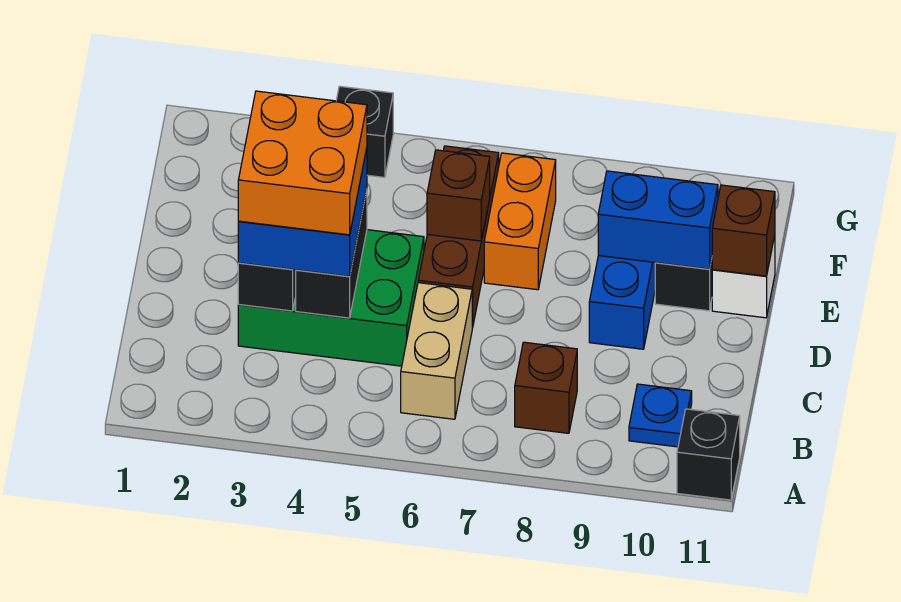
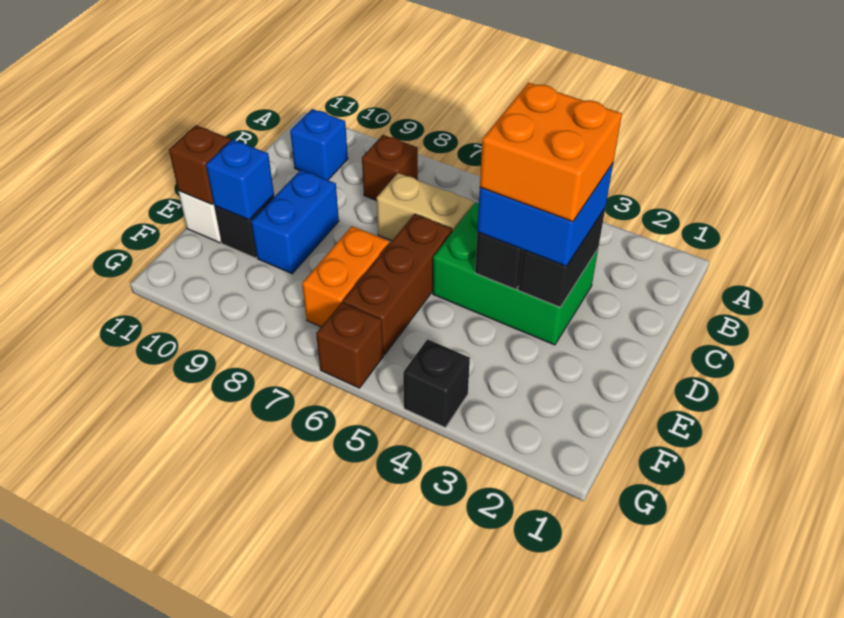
black brick A11 level 1 -> none
tan brick B6:C6 level 1 -> tan brick C6:C7 level 1
blue plate B10 level 1 -> blue brick B10 level 1
brown brick E6 level 2 -> brown brick G6 level 1
blue brick E9:E10 level 2 -> blue brick E10 level 2

